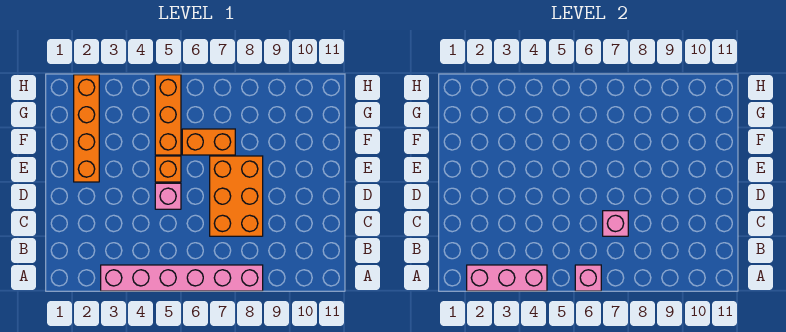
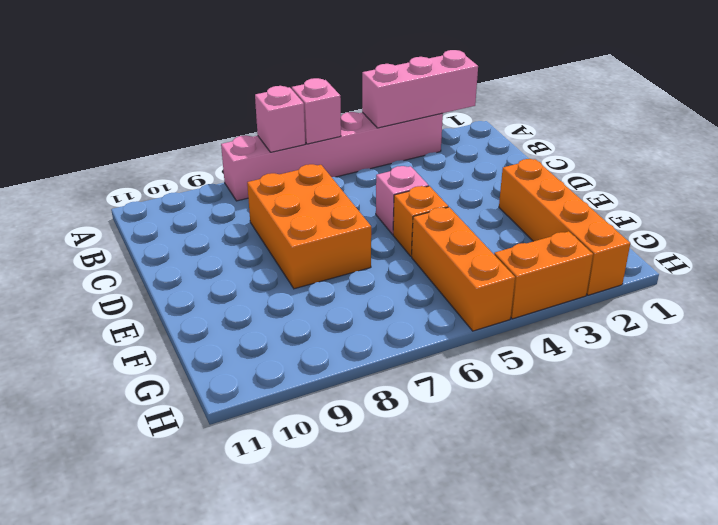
pink brick C7 level 2 -> pink brick A7 level 2
orange brick F6:F7 level 1 -> orange brick H3:H4 level 1

